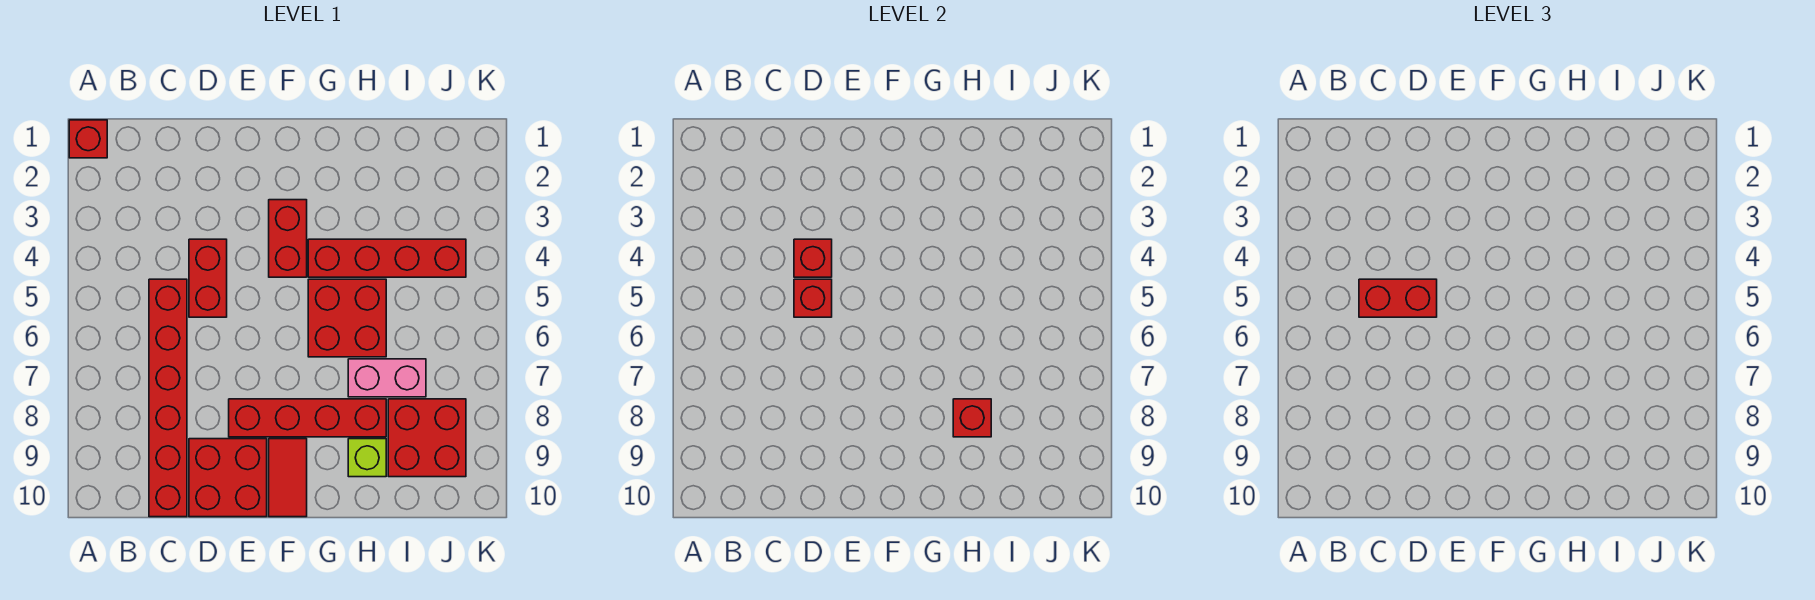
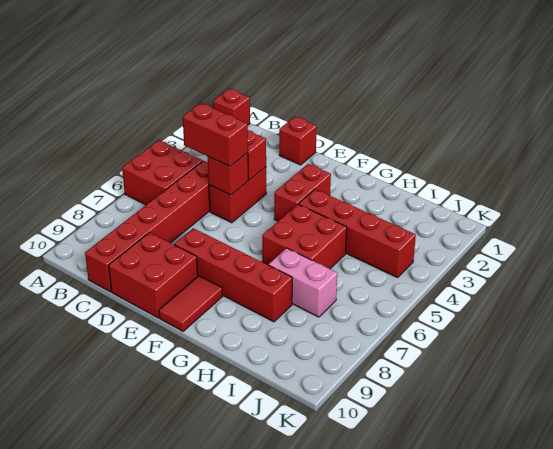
red brick H8 level 2 -> red brick D1 level 1
lime brick H9 level 1 -> none
red brick I8:J9 level 1 -> red brick A5:B6 level 1

